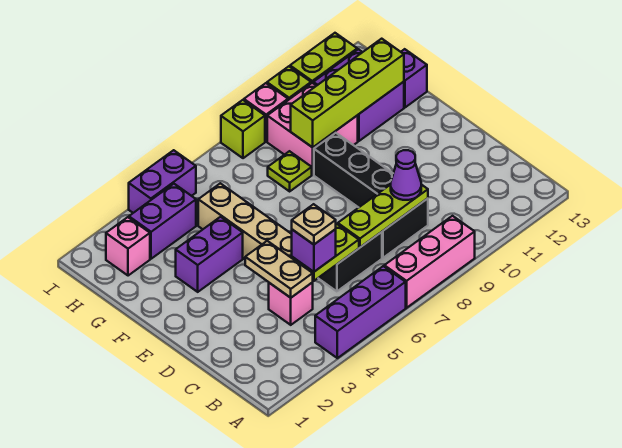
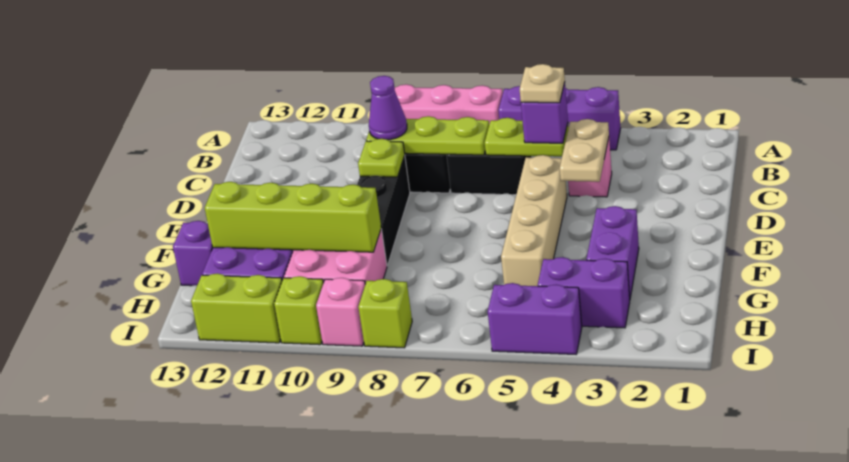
purple brick F3:F4 level 1 -> purple brick F3:G3 level 1
lime plate G8 level 1 -> lime plate D9 level 2
pink brick H2 level 1 -> none

